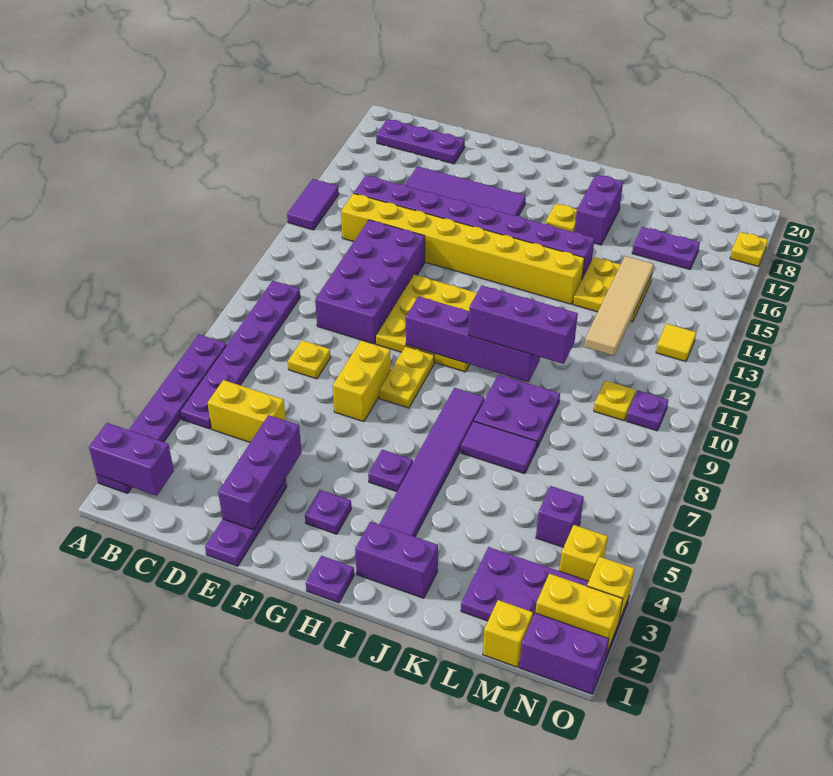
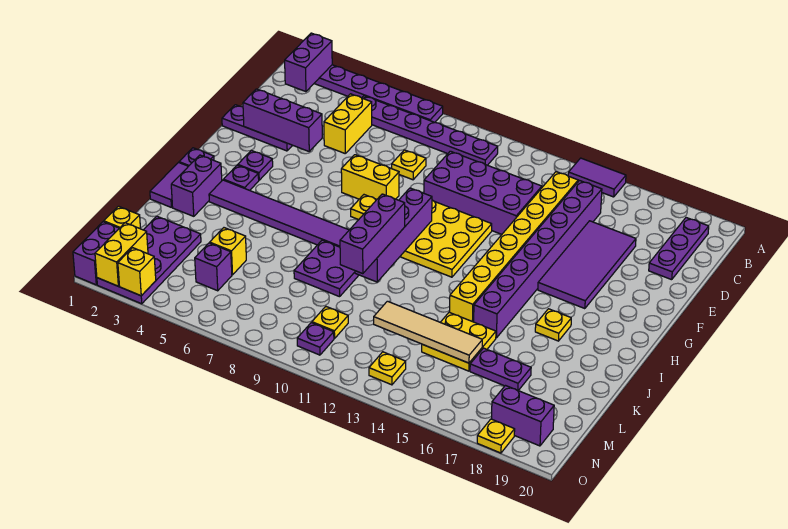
purple plate H5 level 1 -> purple plate H3 level 1
purple tile J7:K7 level 1 -> purple tile I1:J1 level 1
purple brick J17:J18 level 1 -> purple brick N18:N19 level 1
purple plate L17:M17 level 1 -> purple plate L16:L17 level 1
yellow brick N4 level 1 -> yellow brick L5 level 1
yellow tile N13 level 1 -> yellow plate N13 level 1

